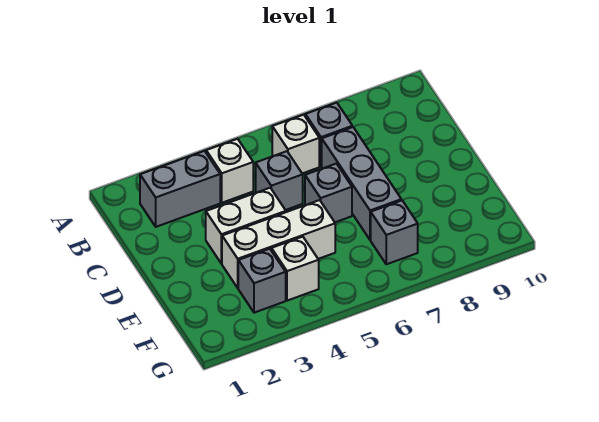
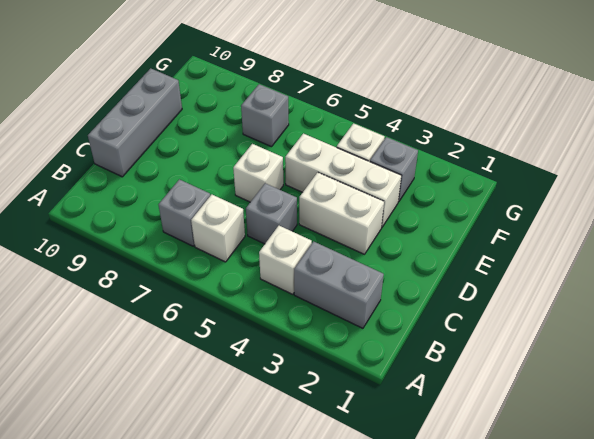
grey brick C7:E7 level 1 -> grey brick C10:E10 level 1
grey brick D6 level 1 -> white brick D6 level 1

